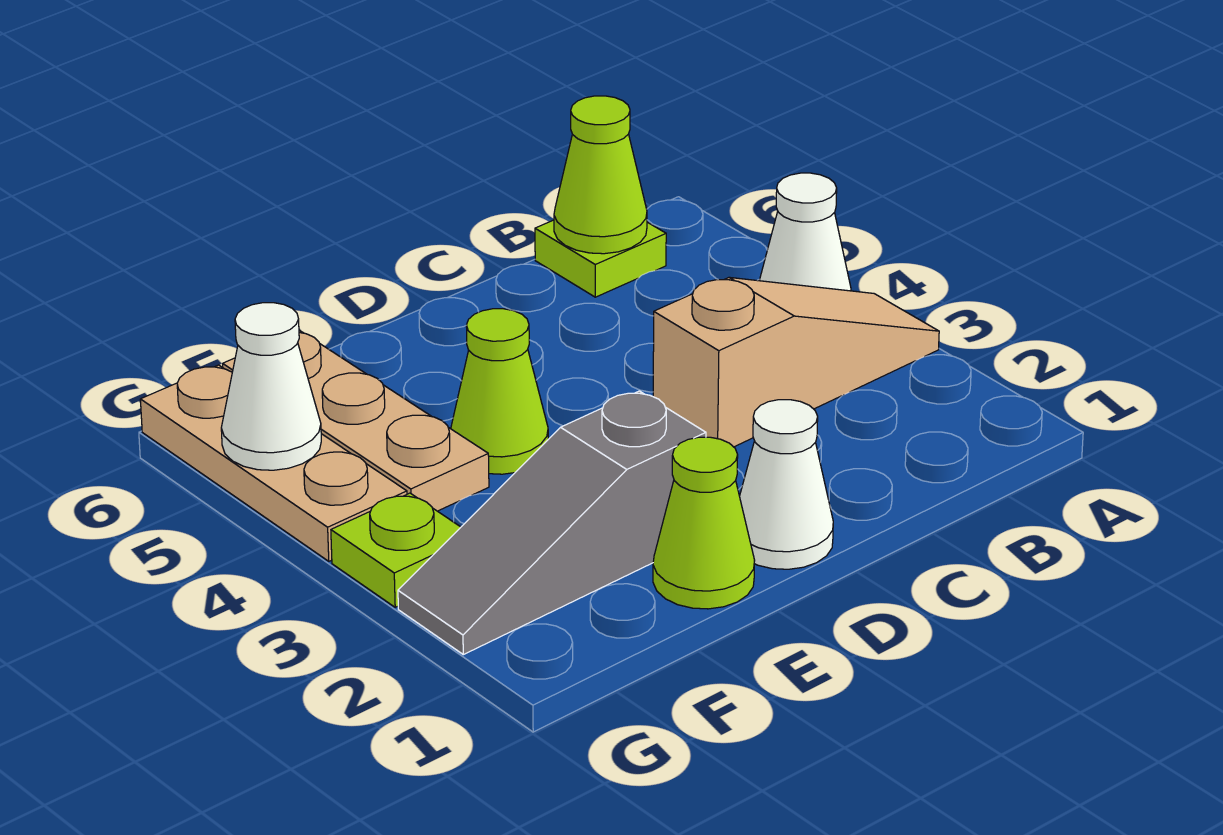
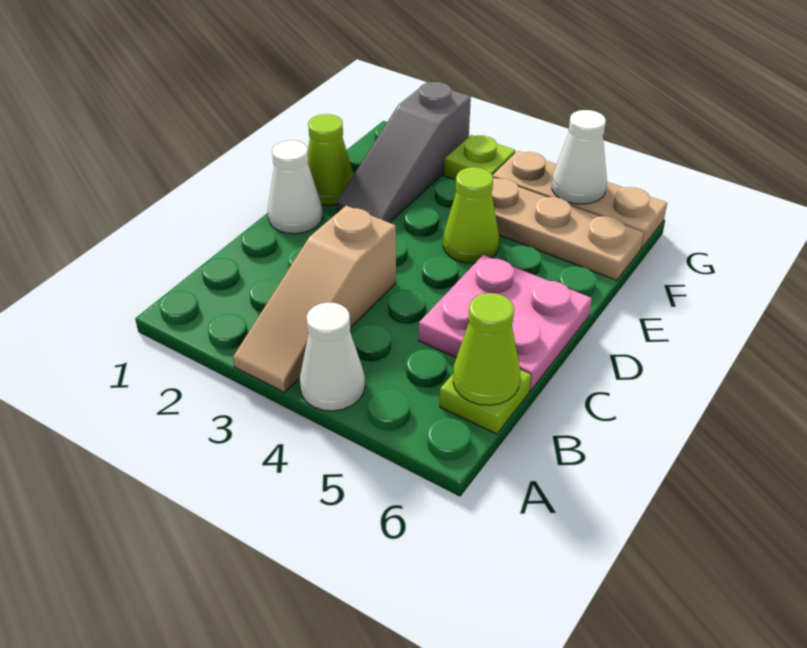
none -> pink plate C5:D6 level 1
grey slope E2:G2 level 1 top E -> grey slope E2:G2 level 1 top G

